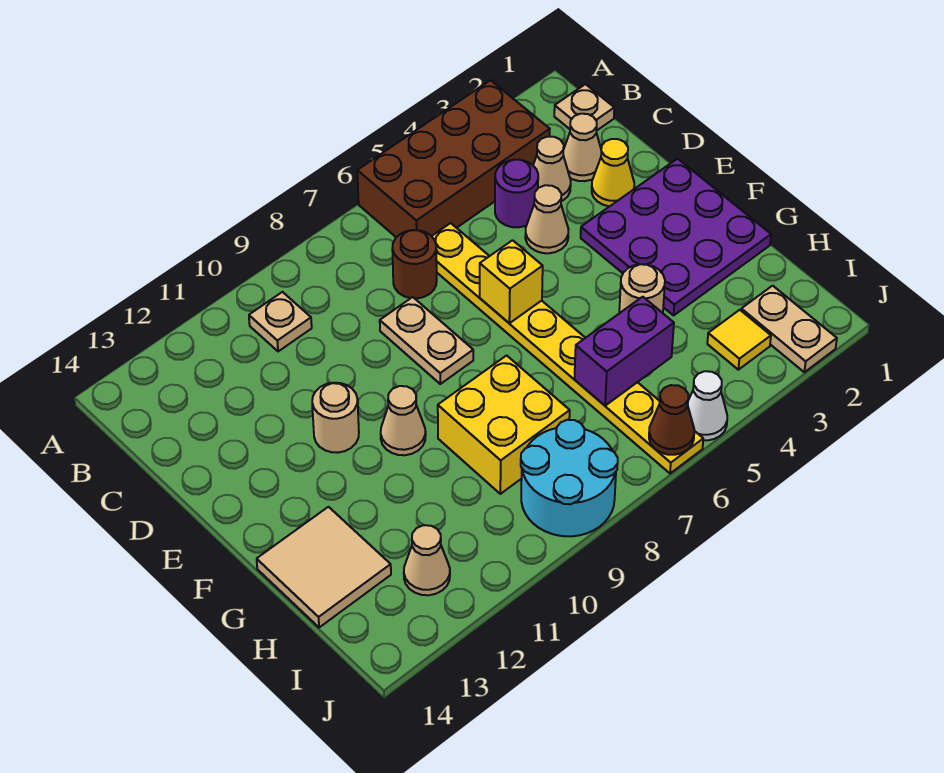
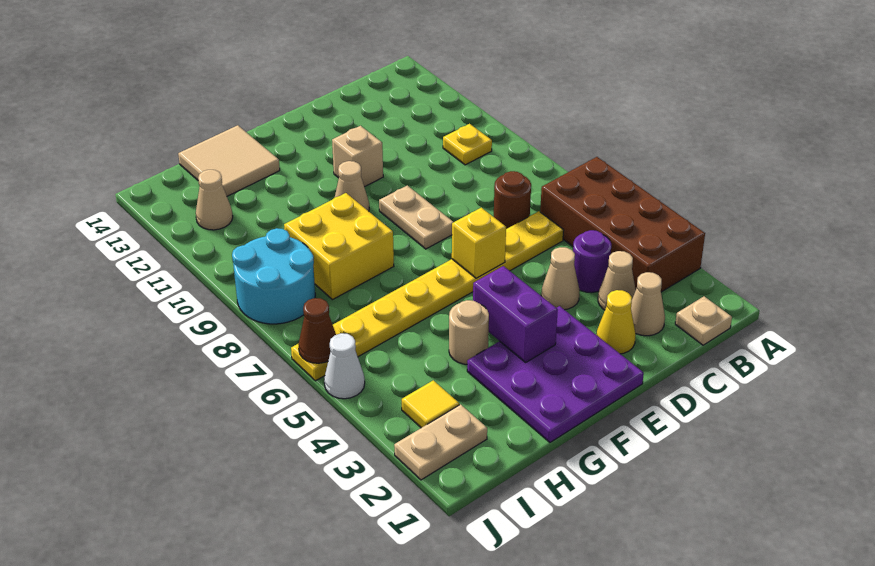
tan plate B10 level 1 -> yellow plate B10 level 1
tan plate D8:E8 level 1 -> tan plate E8:E9 level 1
tan round brick E11 level 1 -> tan brick E11 level 1
purple brick H5:H6 level 2 -> purple brick F3:F4 level 2

